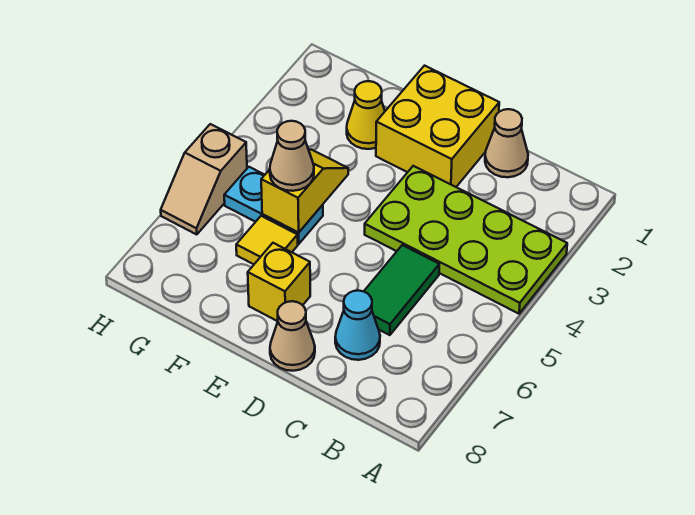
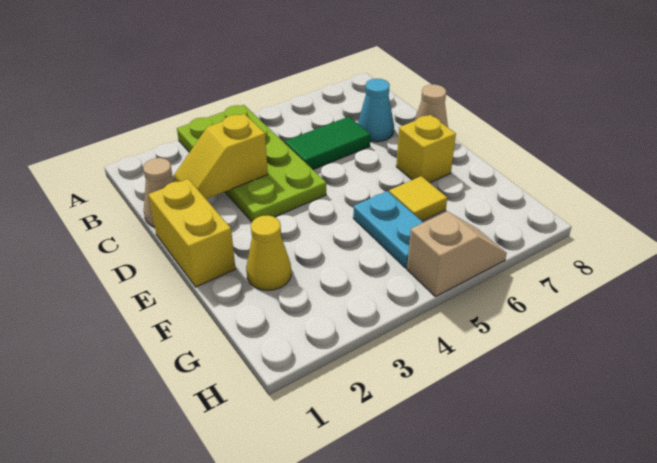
yellow brick D1:E2 level 1 -> yellow brick D1:E1 level 1
yellow slope F4:F5 level 2 top 5 -> yellow slope C2:C3 level 2 top 3
tan cone F5 level 3 -> none

